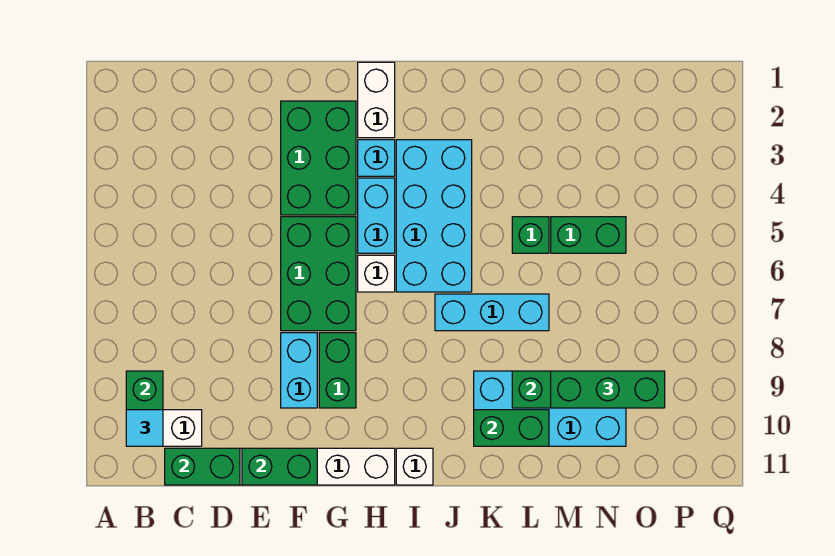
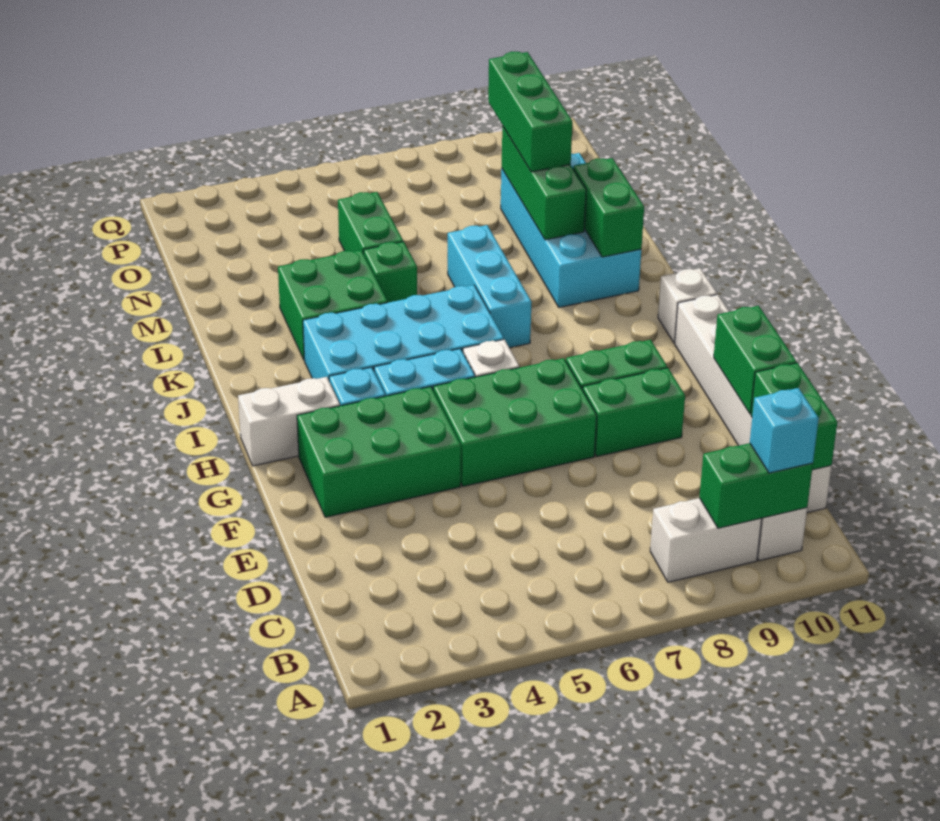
none -> white brick B8:B9 level 1
cyan tile B10 level 3 -> cyan brick B10 level 3
cyan brick F8:F9 level 1 -> green brick F8:F9 level 1
none -> green brick K3:L4 level 1

